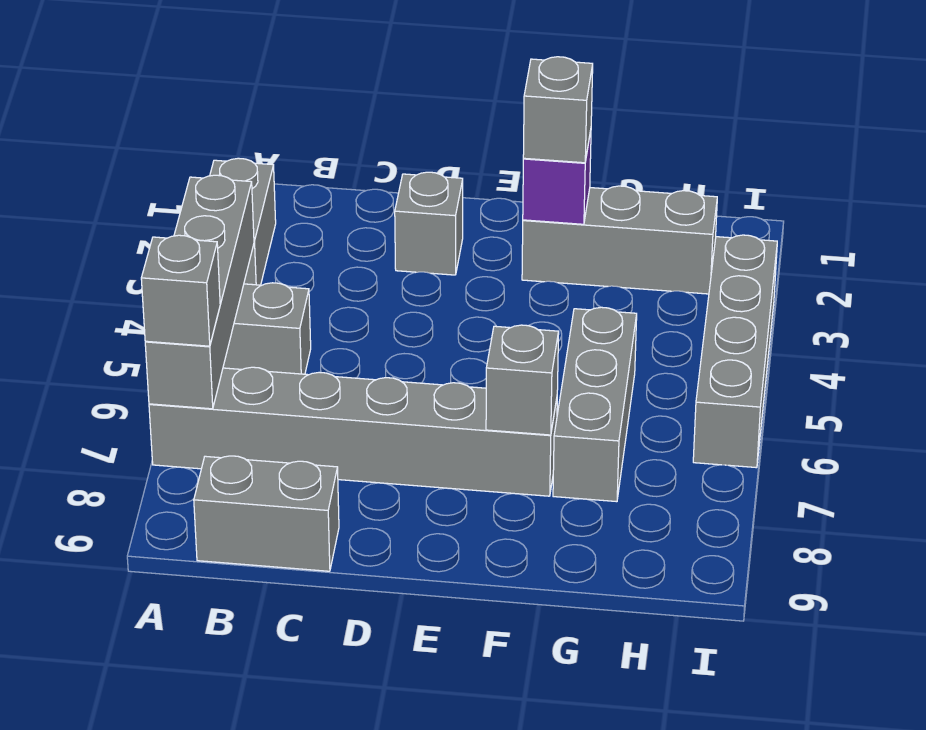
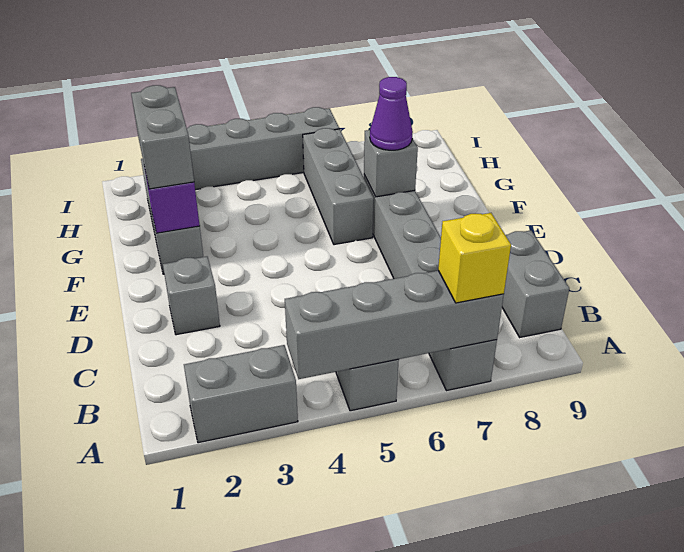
grey brick A7 level 3 -> yellow brick A7 level 3
grey brick F2 level 3 -> grey brick F2:G2 level 3
none -> purple cone F7 level 3
grey brick G5:G7 level 1 -> grey brick F6:H6 level 1

